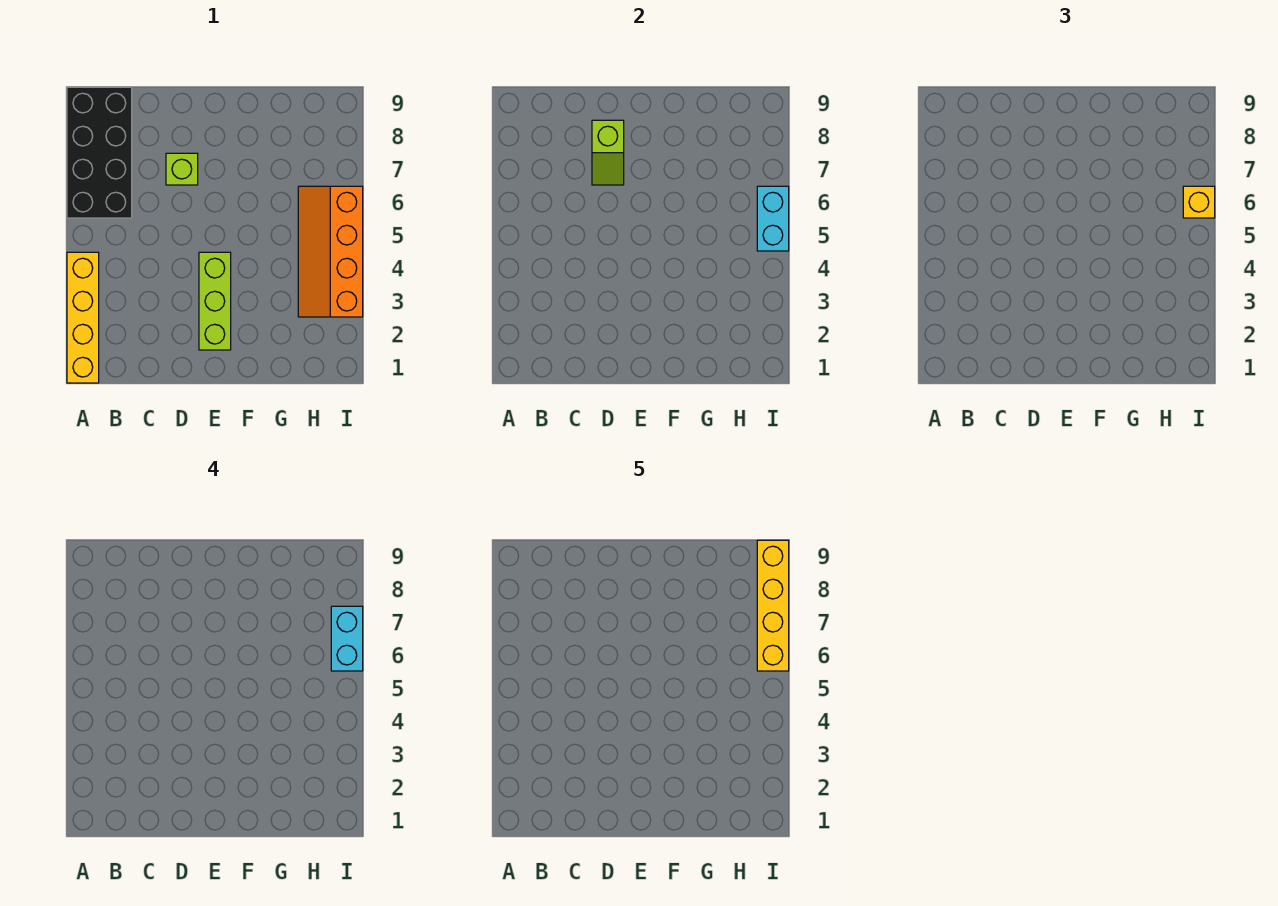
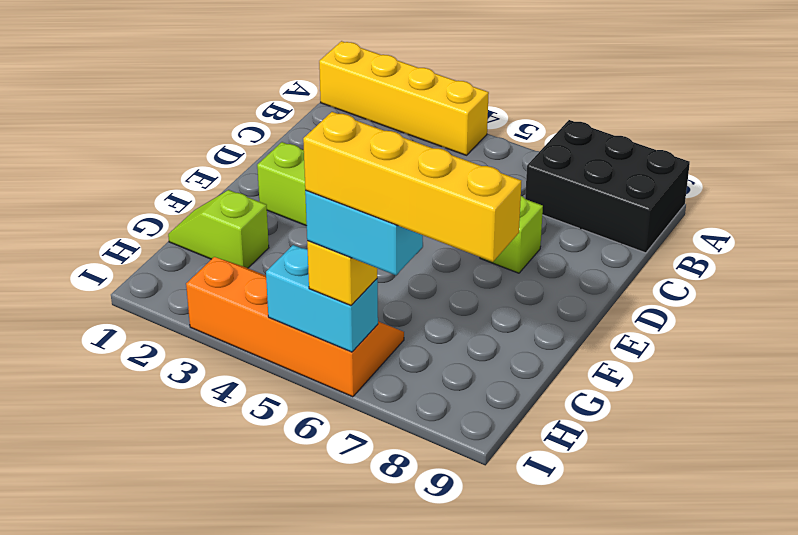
black brick A6:B9 level 1 -> black brick A7:B9 level 1
lime slope D7:D8 level 2 top 8 -> lime slope G1:G2 level 1 top 2

